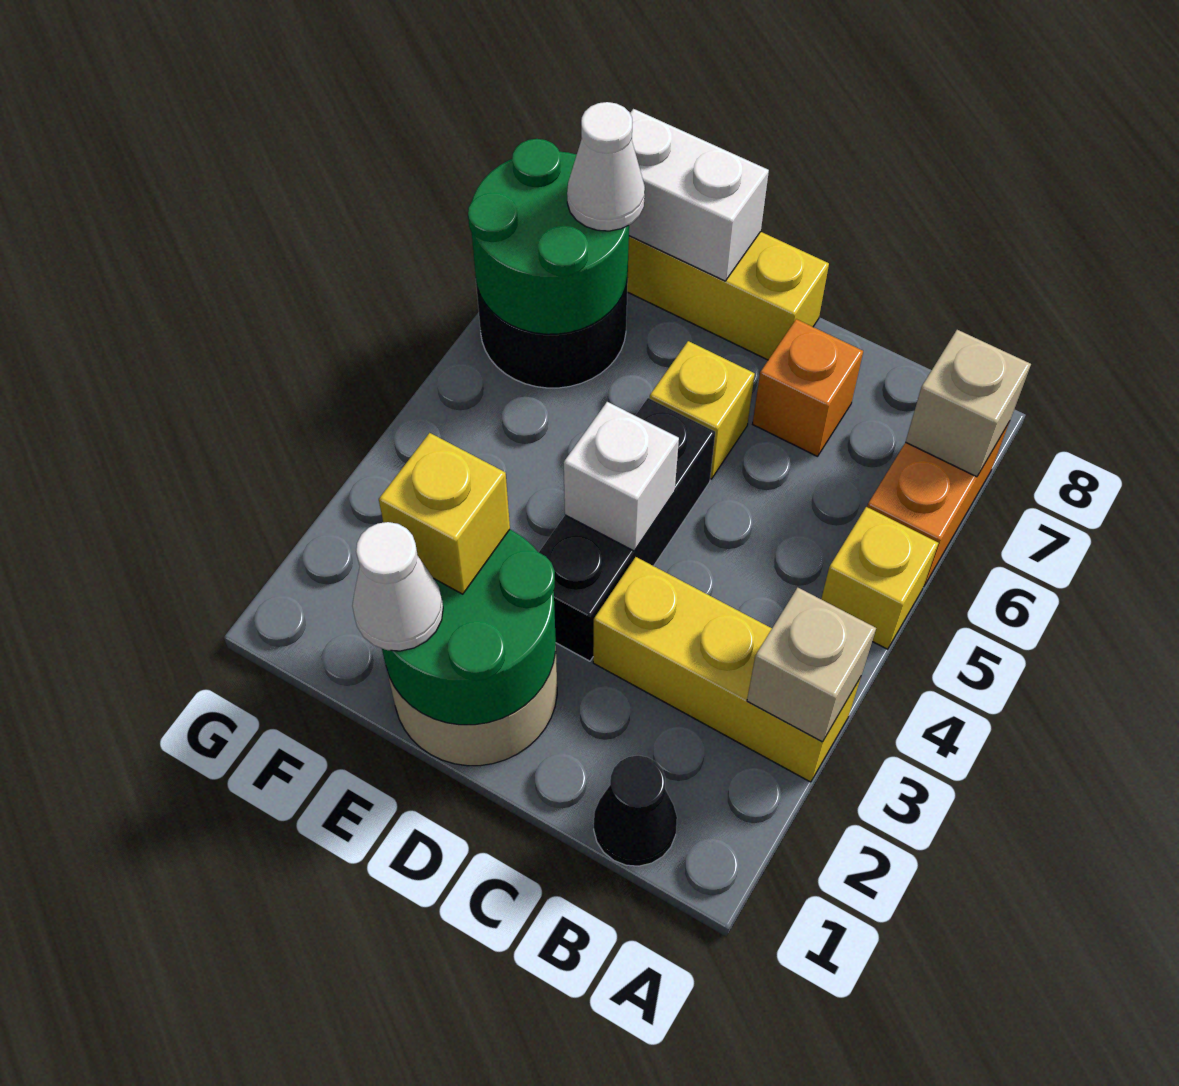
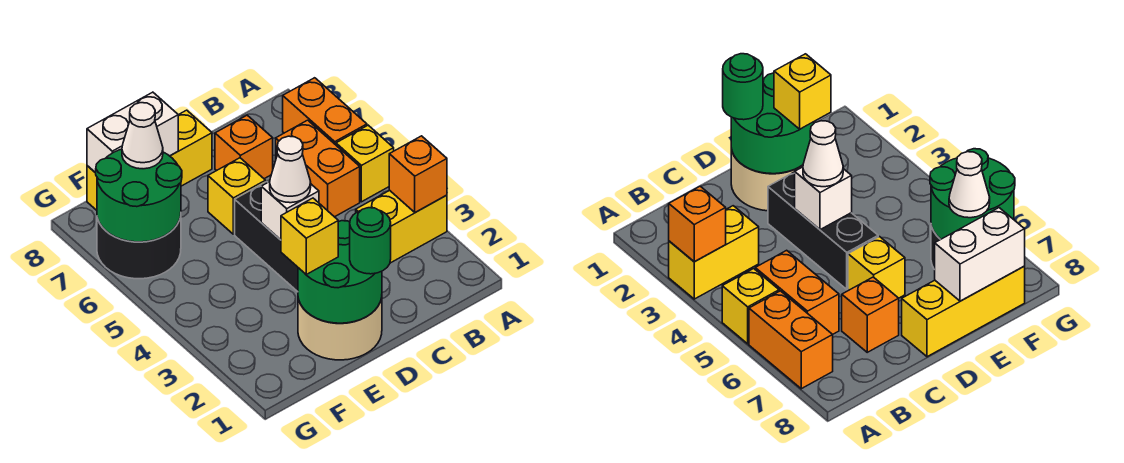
yellow brick A3:C3 level 1 -> yellow brick A3:B3 level 1
tan brick A3 level 2 -> orange brick A3 level 2
tan brick A7 level 2 -> none
black cone B1 level 1 -> none
none -> orange brick B5:B6 level 1
none -> green round brick D1 level 3
white cone E1 level 3 -> white cone D4 level 3

